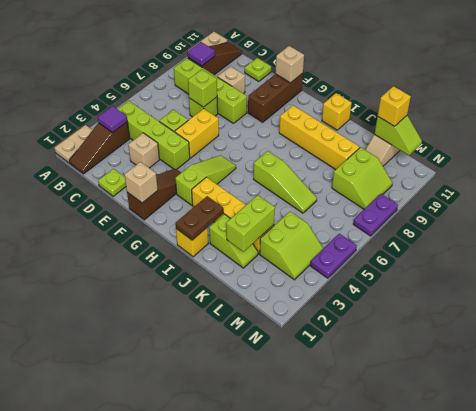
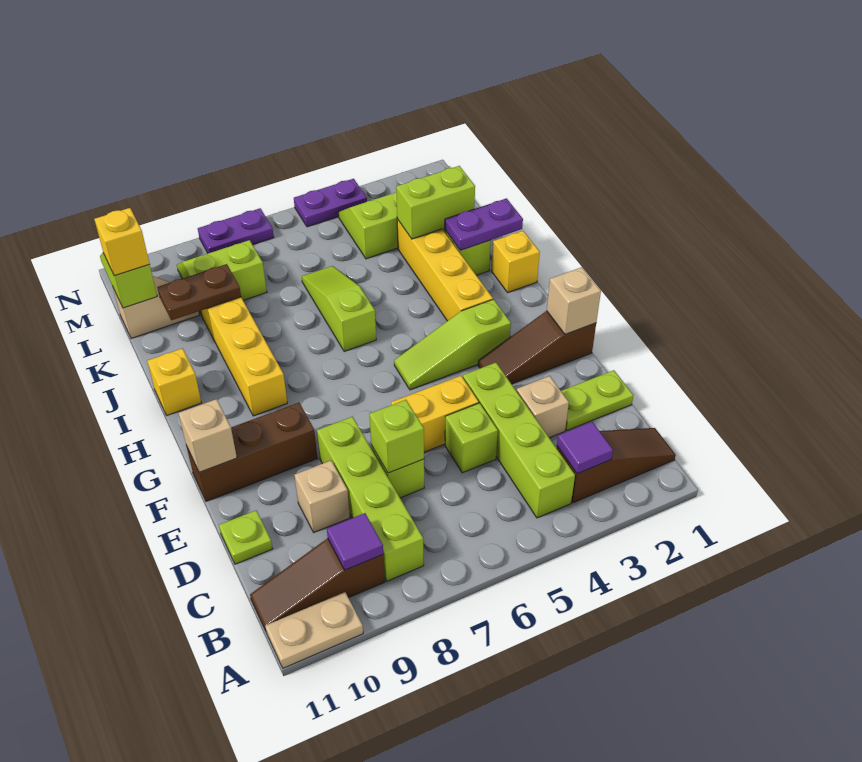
tan plate A1:A2 level 1 -> none
lime plate D1 level 1 -> lime plate D1:D2 level 1
brown plate I1:I2 level 2 -> brown plate K9:K10 level 2
none -> purple plate J1:J2 level 2

